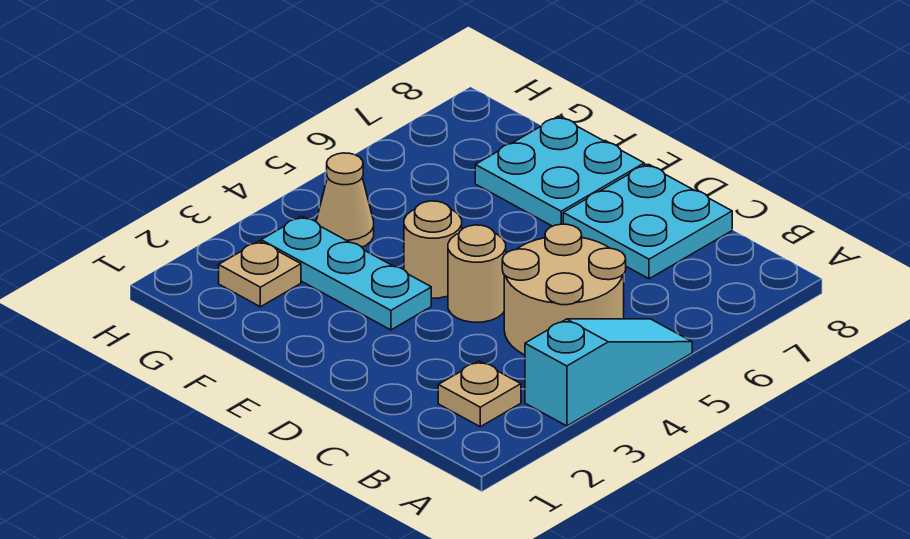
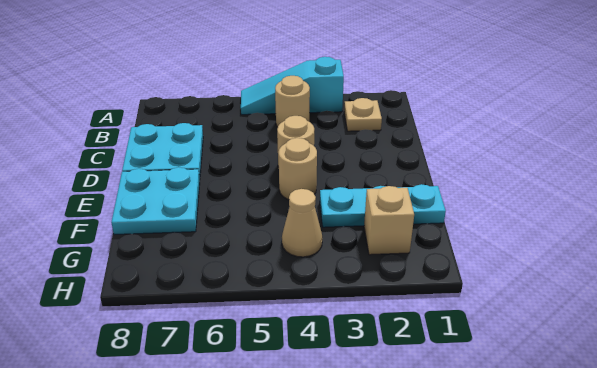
tan round brick B4:C5 level 1 -> tan round brick B4 level 1
cyan plate E3:G3 level 1 -> cyan plate F1:F3 level 1
tan plate G2 level 1 -> tan brick G2 level 1

